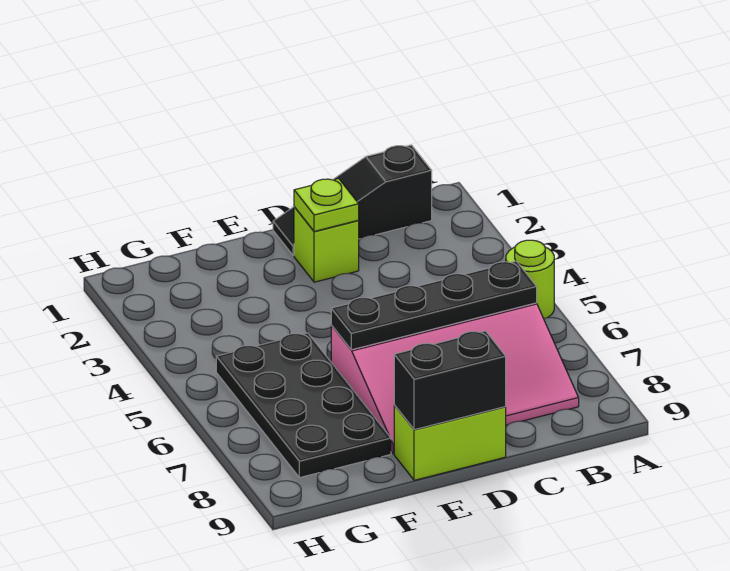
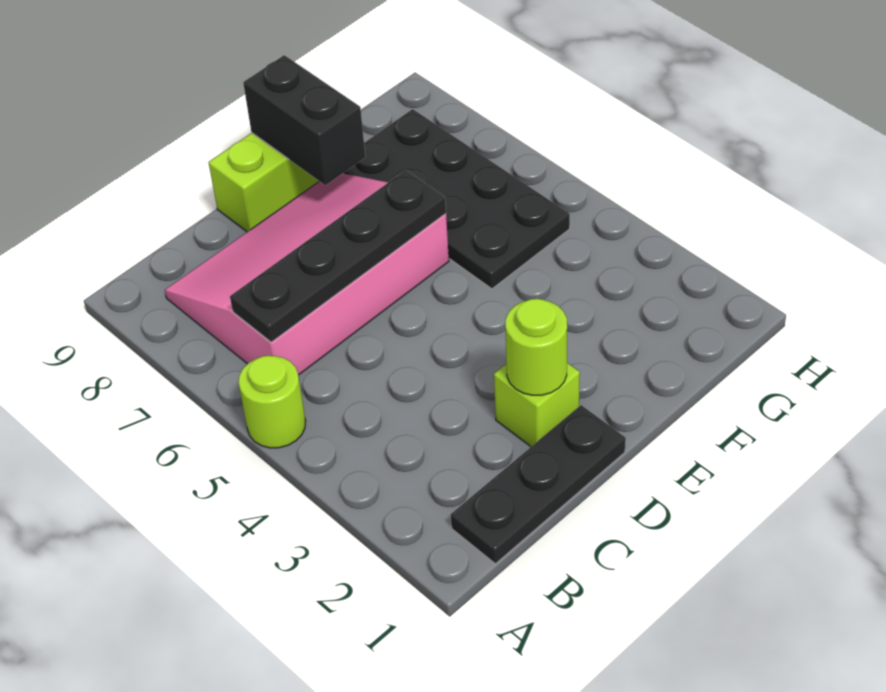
black slope B1:D1 level 1 top B -> black plate B1:D1 level 1
lime plate D2 level 2 -> lime round brick D2 level 2
black brick D9:E9 level 2 -> black brick E8:E9 level 2

